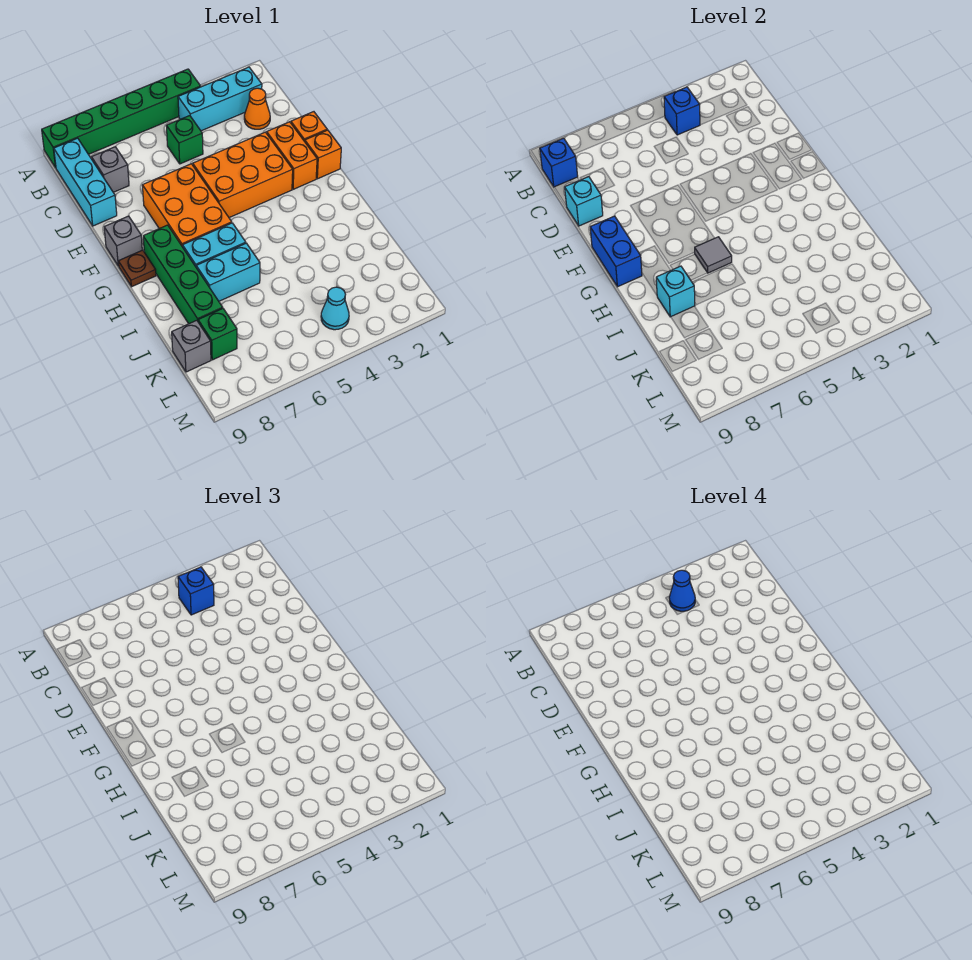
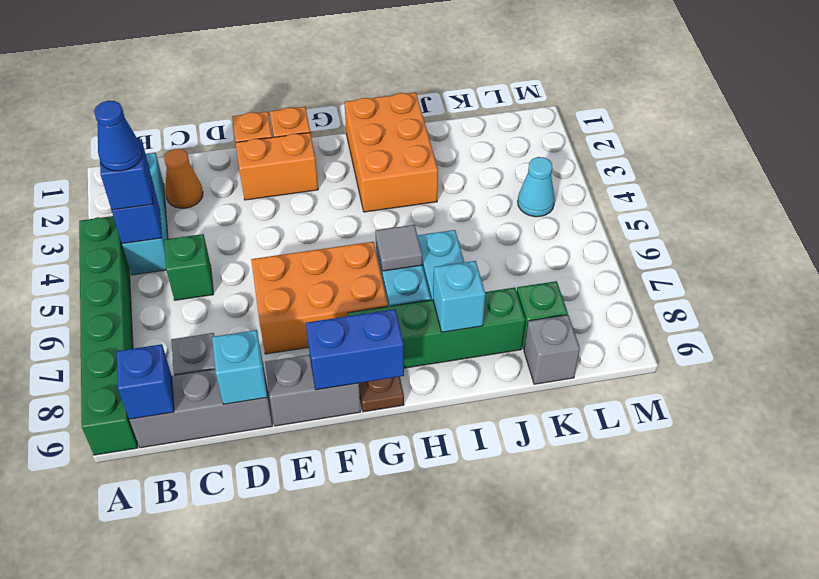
cyan brick B9:D9 level 1 -> grey brick B9:D9 level 1
orange brick E3:F5 level 1 -> orange brick H1:I3 level 1
grey brick F9 level 1 -> grey brick E9:F9 level 1

